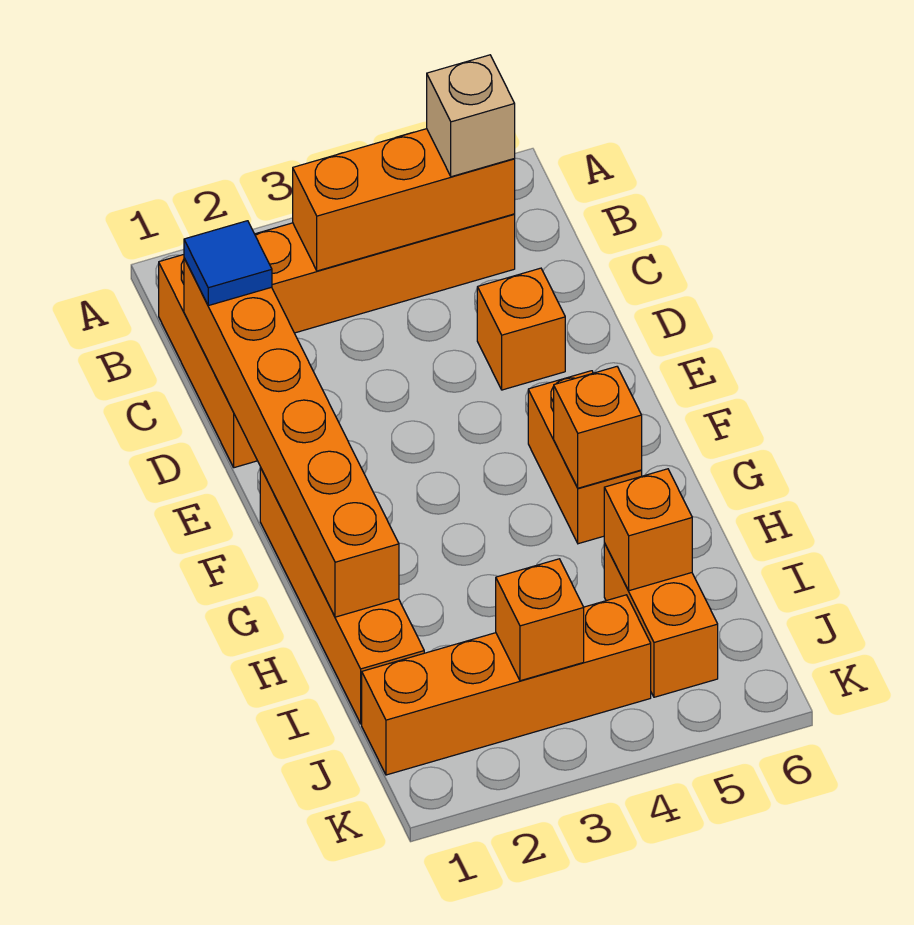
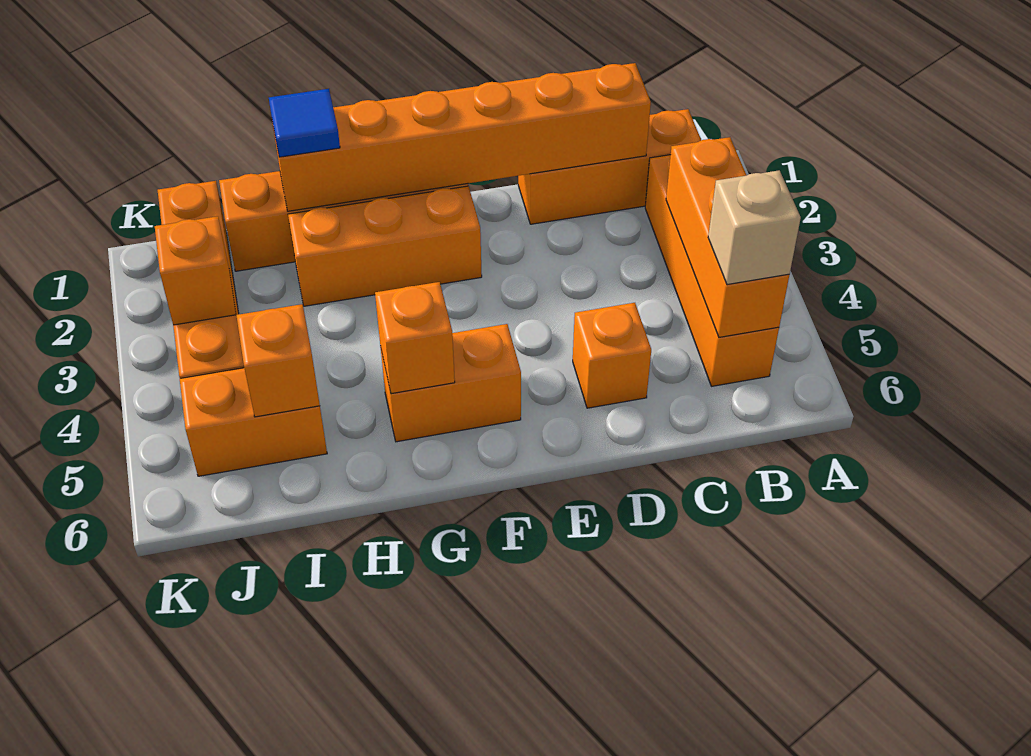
blue tile C1 level 3 -> blue tile H1 level 3
none -> orange brick F2:H2 level 1

